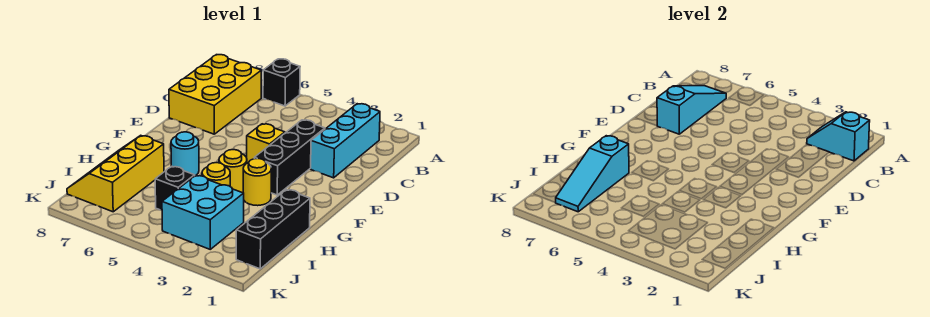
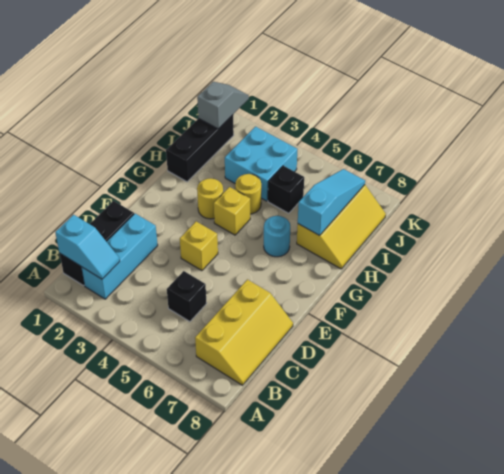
black brick A6 level 1 -> black brick C5 level 1
yellow brick B7:D8 level 1 -> yellow slope B7:D8 level 1 top 7
cyan slope B7:D7 level 2 top D -> none
black brick D3:F3 level 1 -> black brick B1:D1 level 1
yellow round brick G4 level 1 -> yellow brick G4 level 1
none -> grey slope J1:K1 level 2 top J

